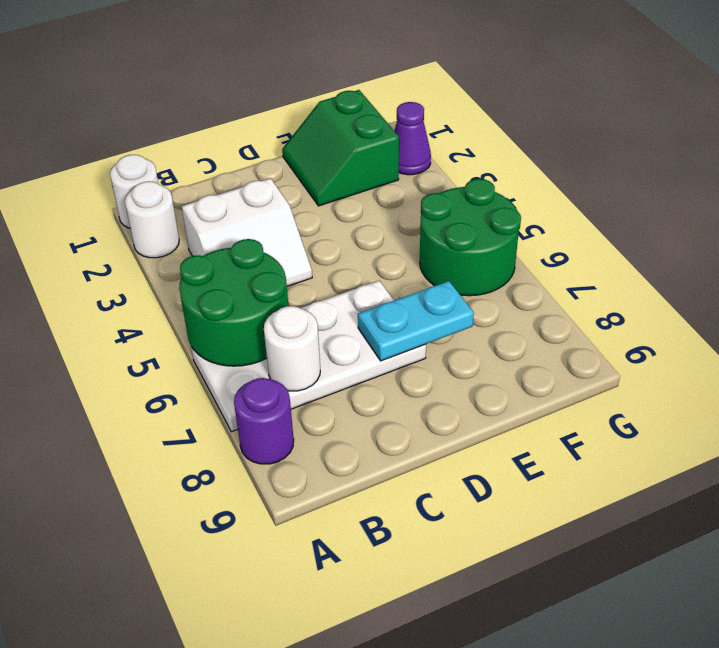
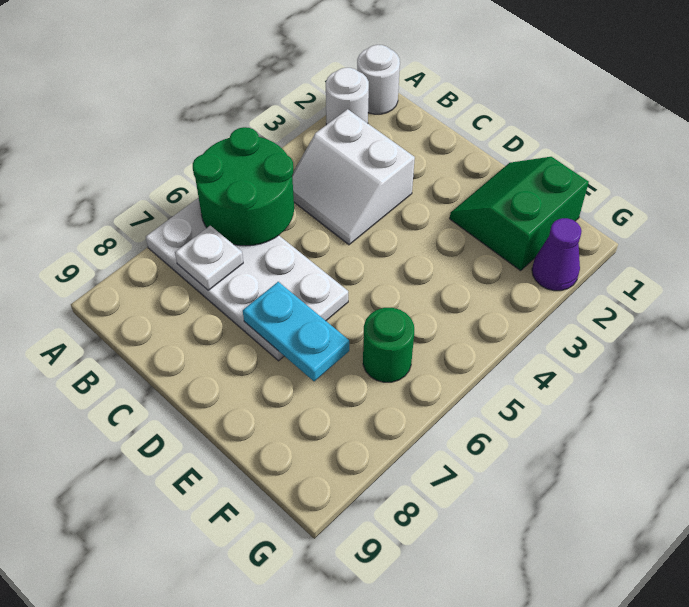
purple round brick A8 level 1 -> none
white round brick B7 level 2 -> white plate B7 level 2
green round brick F5:G6 level 1 -> green round brick F6 level 1

